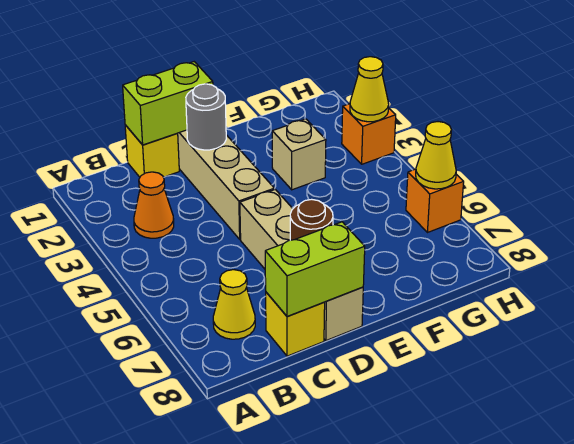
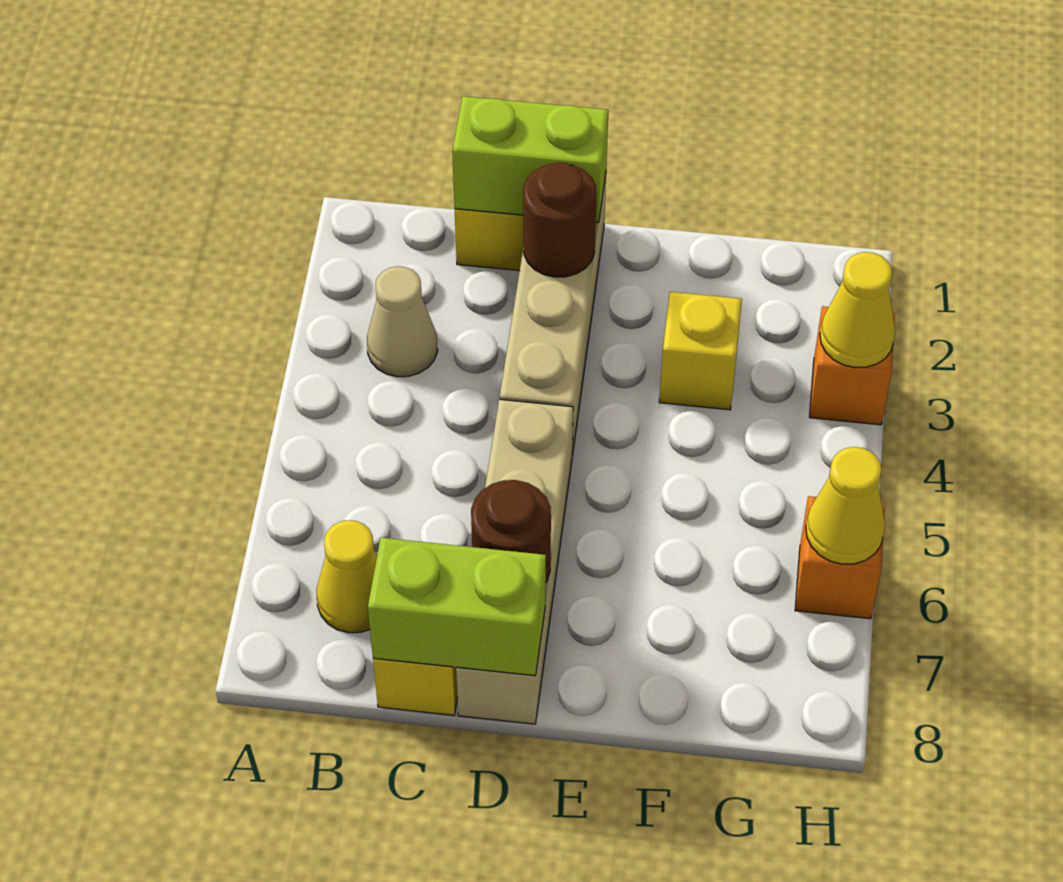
orange cone B3 level 1 -> tan cone B3 level 1
grey round brick D2 level 2 -> brown round brick D2 level 2
tan brick F3 level 1 -> yellow brick F3 level 1

